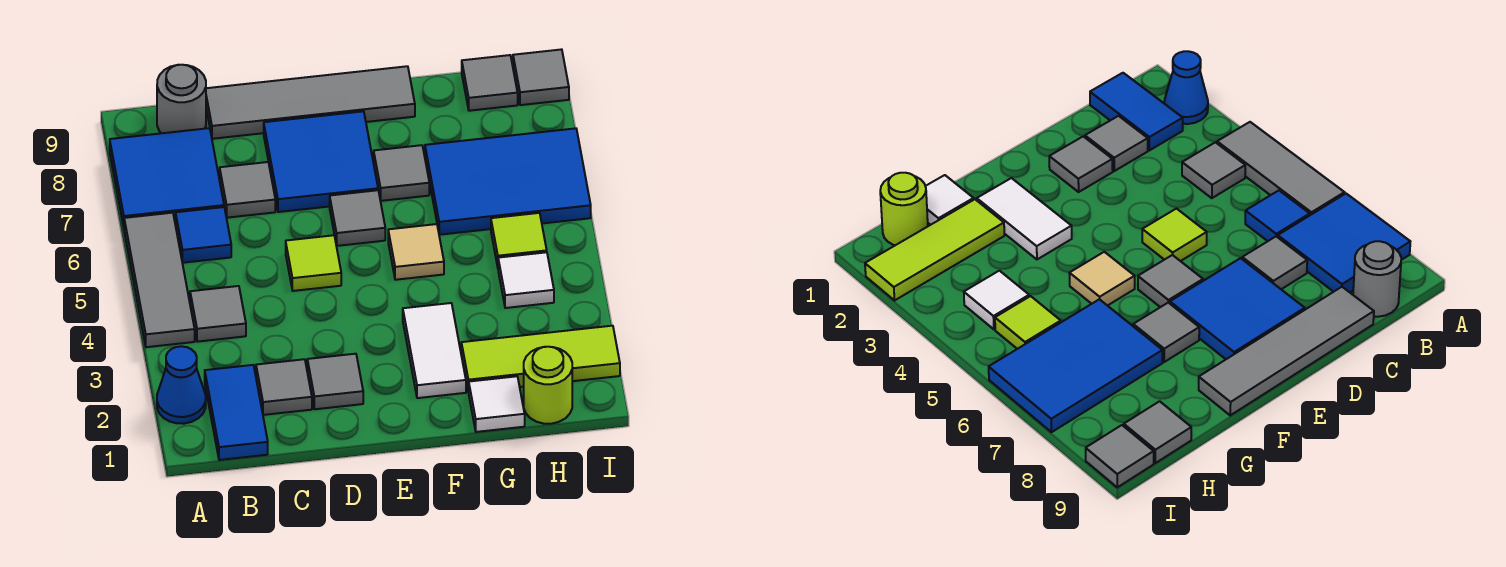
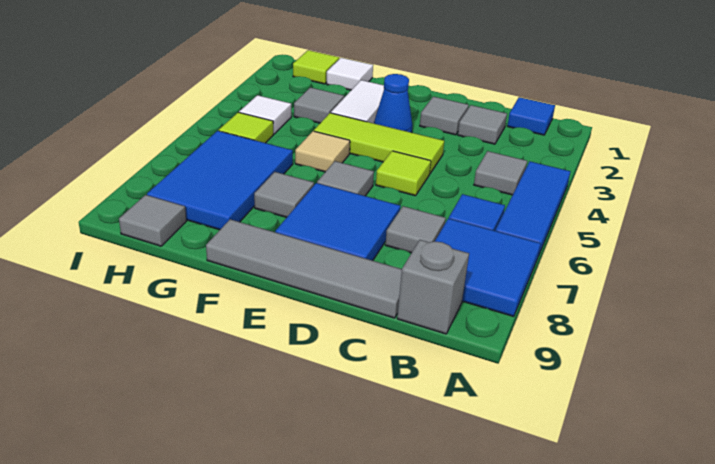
blue cone A2 level 1 -> blue cone E3 level 1
grey tile A4:A6 level 1 -> blue tile A4:A6 level 1
blue tile B1:B2 level 1 -> blue tile B1 level 1
grey round brick B9 level 1 -> grey brick B9 level 1
lime tile G2:I2 level 1 -> lime tile D4:F4 level 1
blue tile G6:I7 level 1 -> blue tile G6:H8 level 1
lime round brick H1 level 1 -> lime tile H1 level 1
grey tile I9 level 1 -> grey tile G3 level 1

